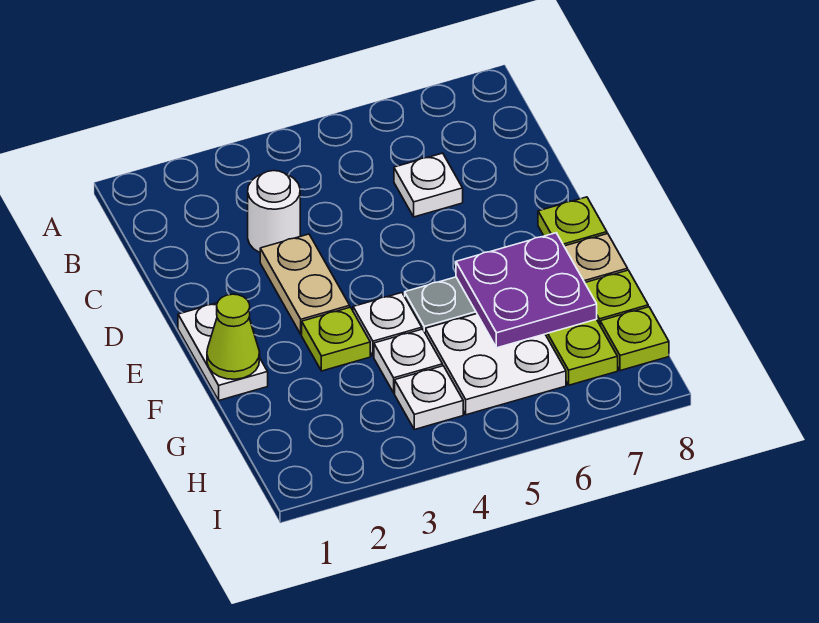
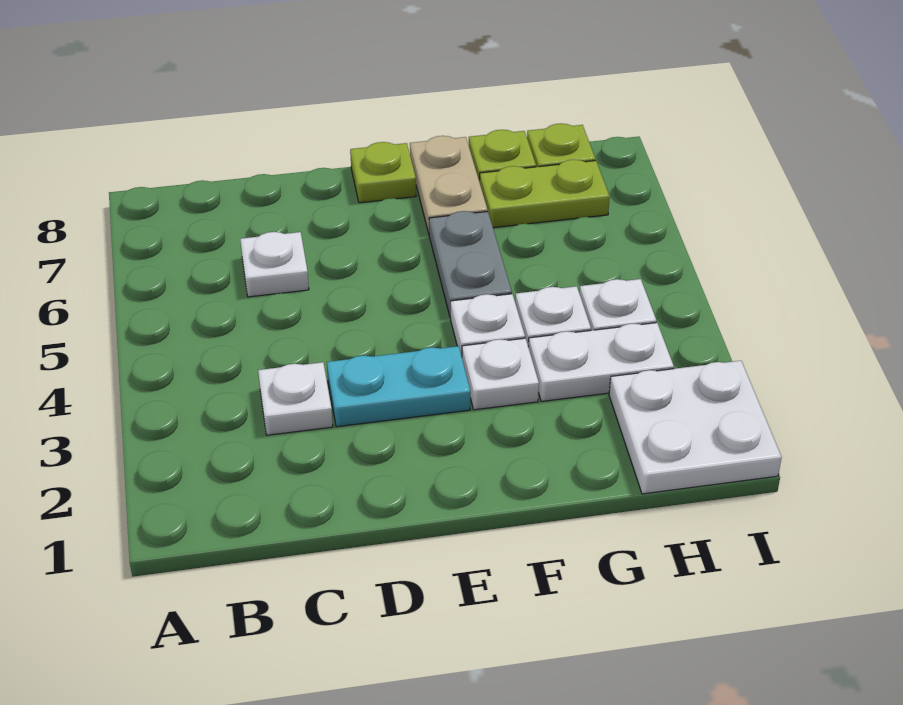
white round brick C3 level 1 -> white plate C3 level 1
tan plate D3:E3 level 1 -> cyan plate D3:E3 level 1
white plate E1:F1 level 1 -> white plate G3:H3 level 1
lime cone F1 level 2 -> none
lime plate F3 level 1 -> white plate F3 level 1
purple plate F6:G7 level 2 -> none
white plate G5:H6 level 1 -> white plate H1:I2 level 1

